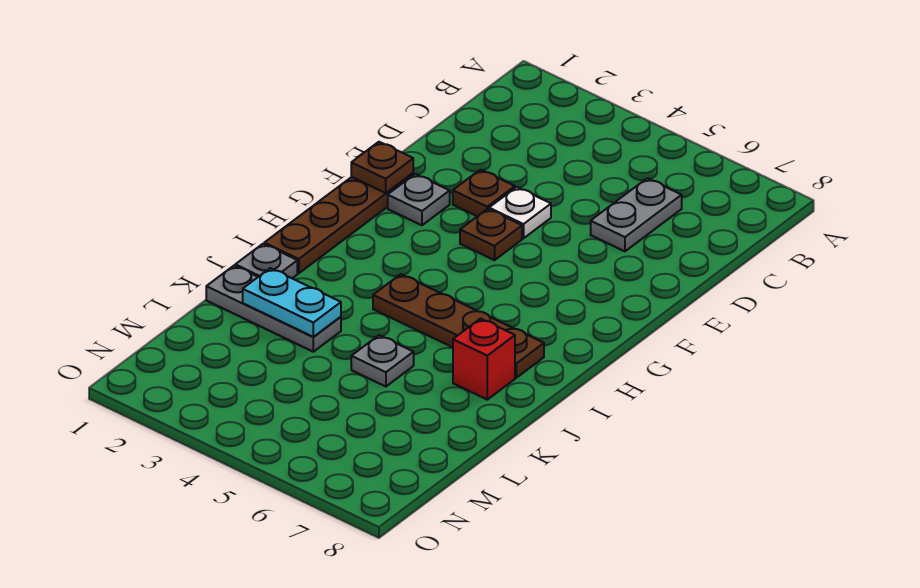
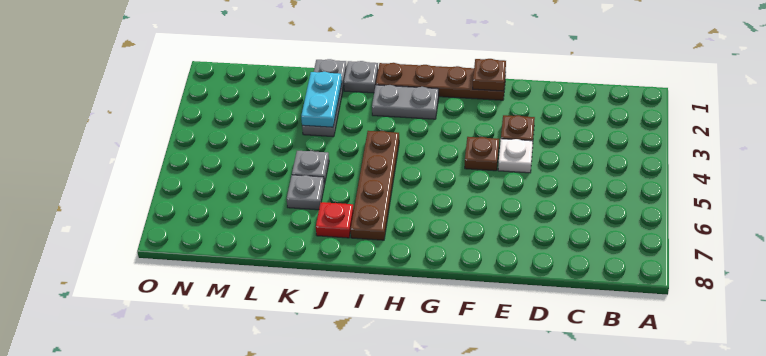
grey plate C6:D6 level 1 -> grey plate H2:I2 level 1
grey plate F2 level 1 -> grey plate K6 level 1
red brick J7 level 1 -> red plate J7 level 1

